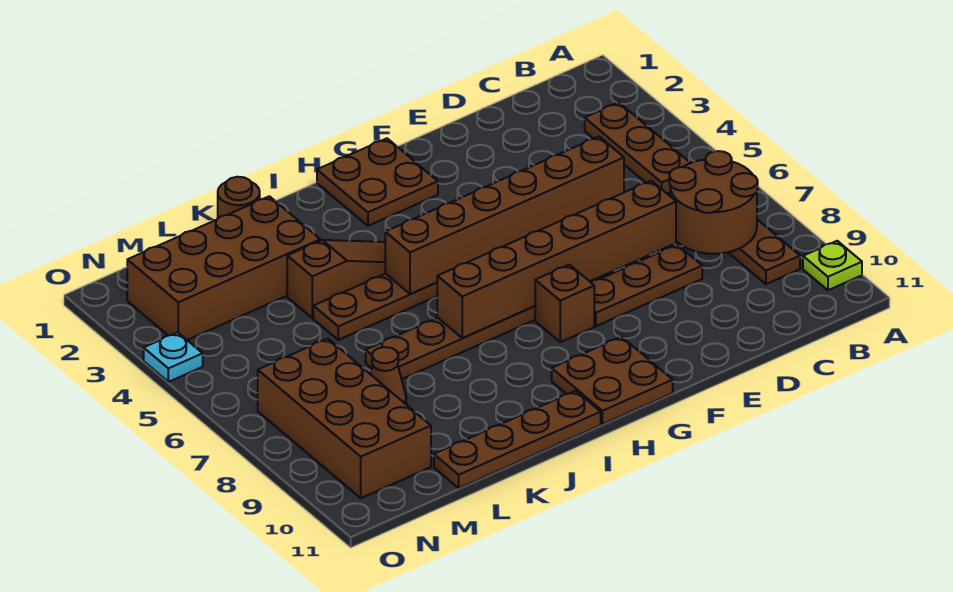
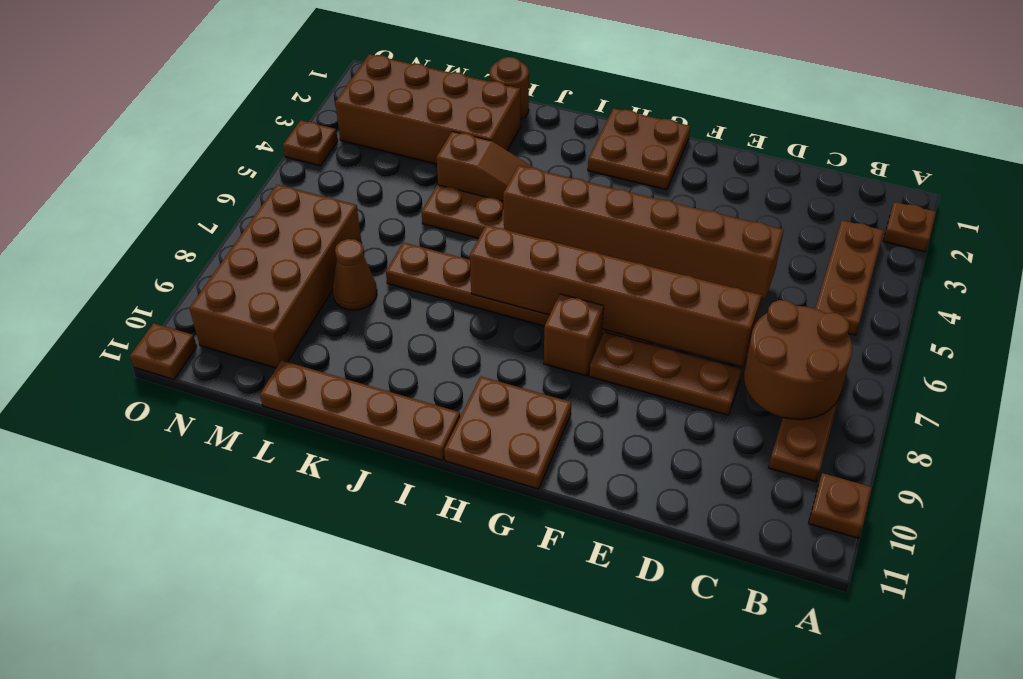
none -> brown plate A2 level 1
lime plate A10 level 1 -> brown plate A10 level 1
cyan plate O4 level 1 -> brown plate O4 level 1
none -> brown plate O11 level 1

